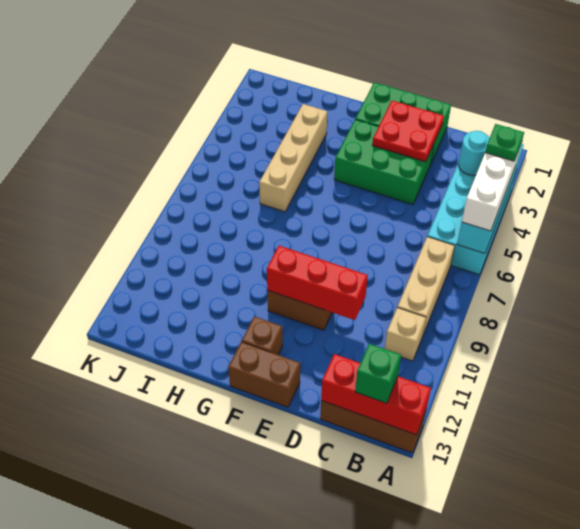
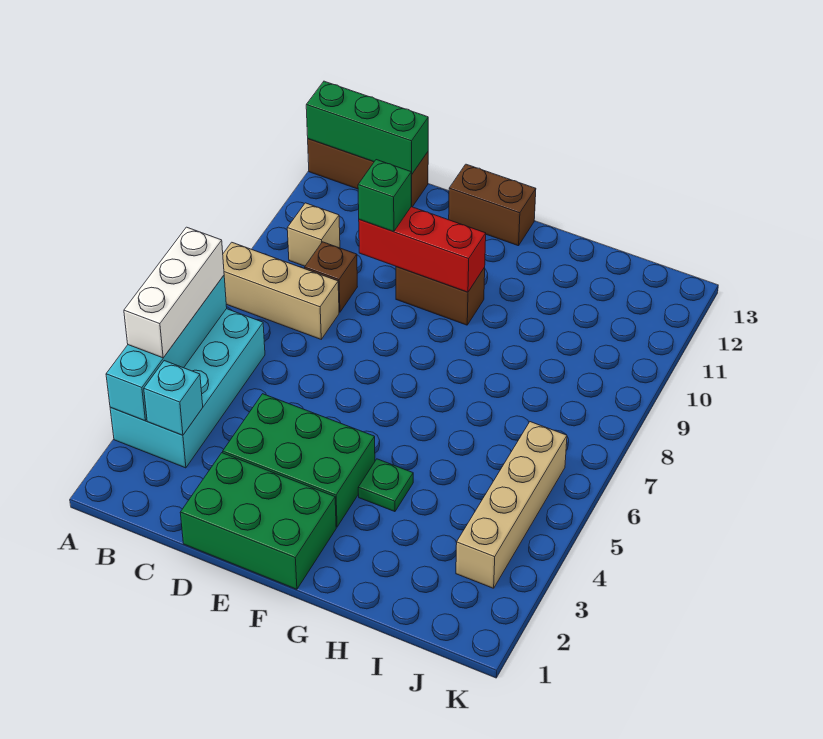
green plate A4 level 4 -> green plate G4 level 1
red brick A13:C13 level 2 -> green brick A13:C13 level 2
cyan round brick B3 level 2 -> cyan brick B3 level 2
tan brick B7:B9 level 1 -> tan brick A8:C8 level 1
green brick B13 level 3 -> green brick D10 level 3
red plate D2:E3 level 2 -> none
brown brick F12 level 1 -> brown brick C9 level 1
tan brick H3:H6 level 1 -> tan brick J3:J6 level 1

